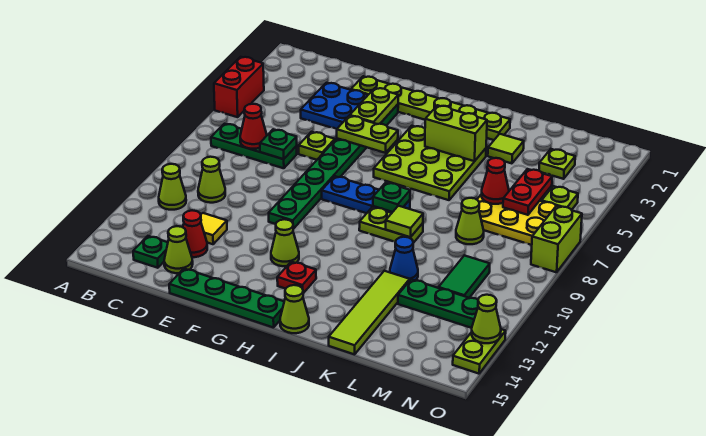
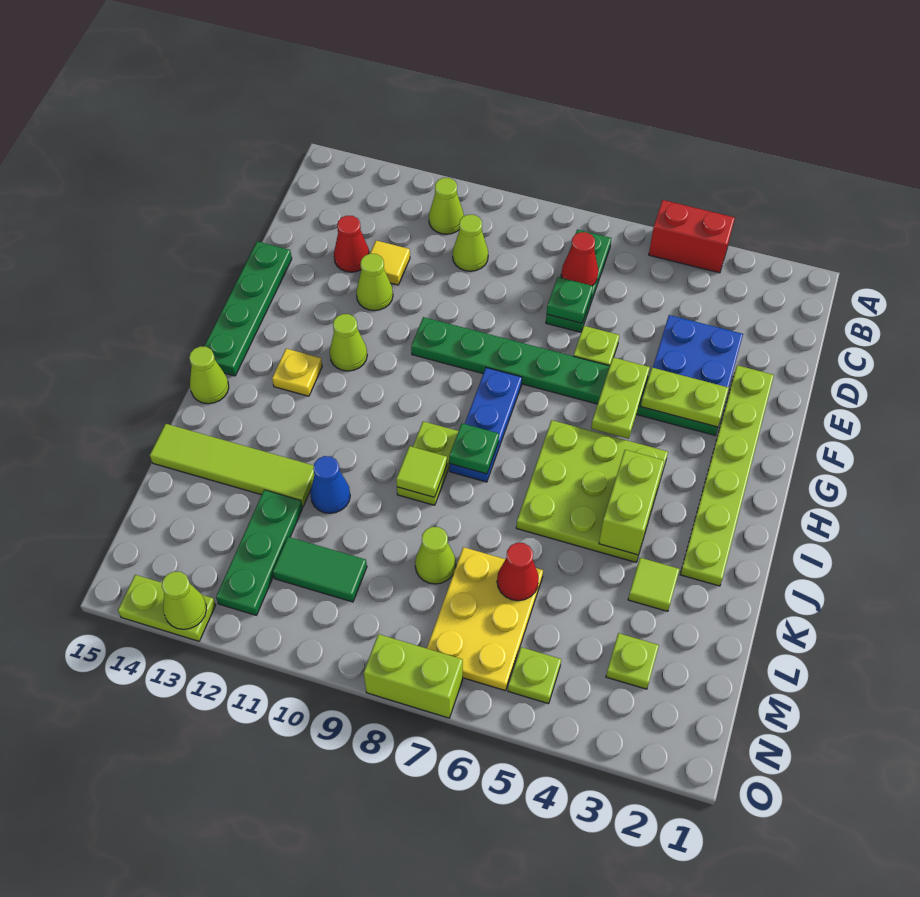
green plate C14 level 1 -> none
lime cone D14 level 1 -> lime cone E12 level 1
red plate H13 level 1 -> yellow plate H13 level 1
red plate M5:M6 level 2 -> none

